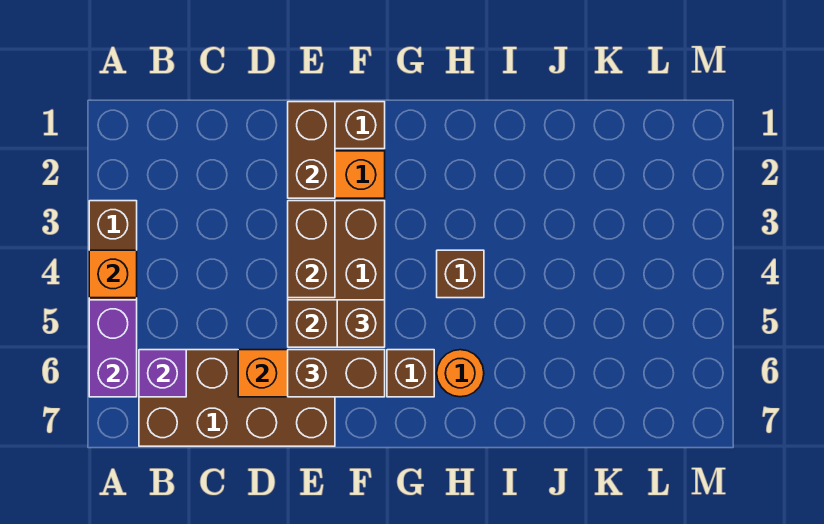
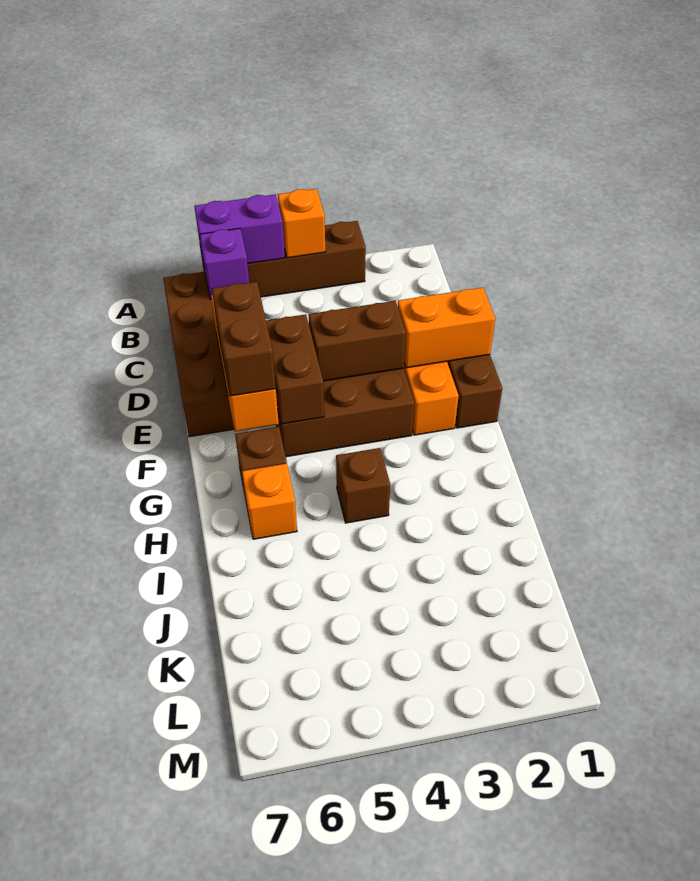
brown brick E1:E2 level 2 -> orange brick E1:E2 level 2
brown brick F5 level 3 -> none
orange round brick H6 level 1 -> orange brick H6 level 1

